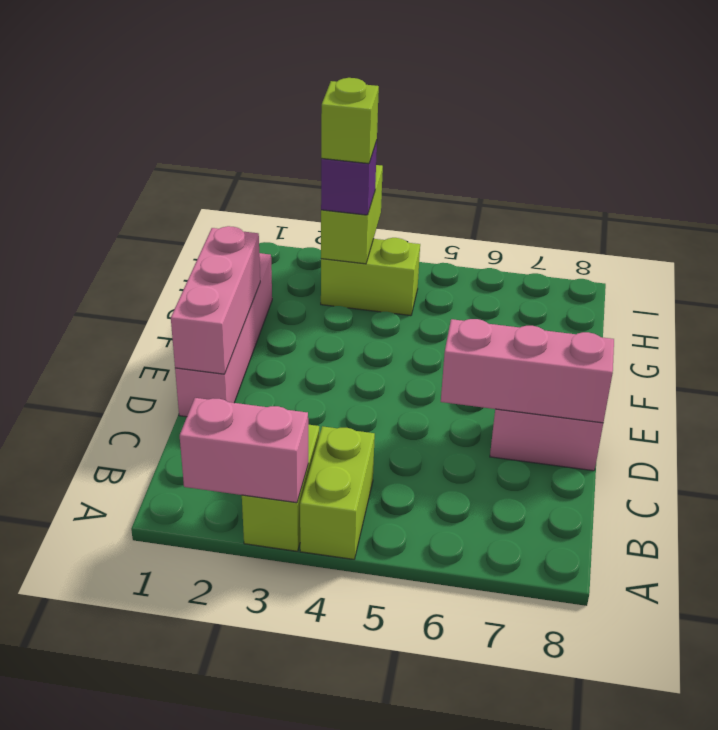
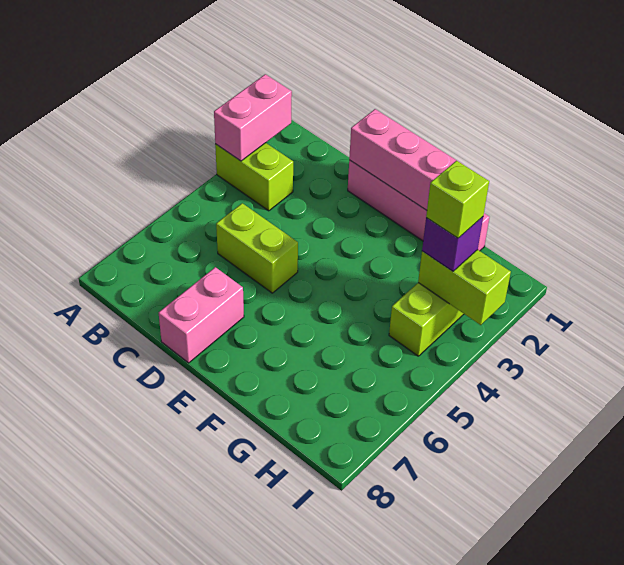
lime brick A4:B4 level 1 -> lime brick C5:D5 level 1
pink brick D6:D8 level 2 -> none

